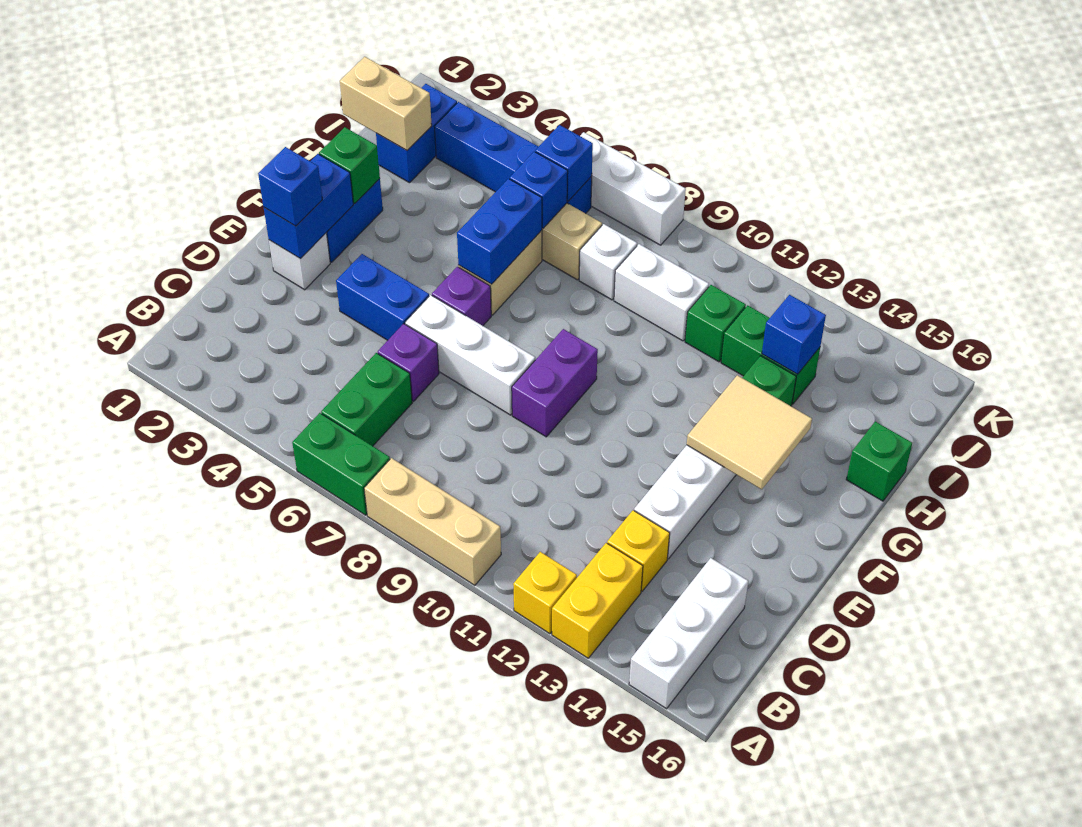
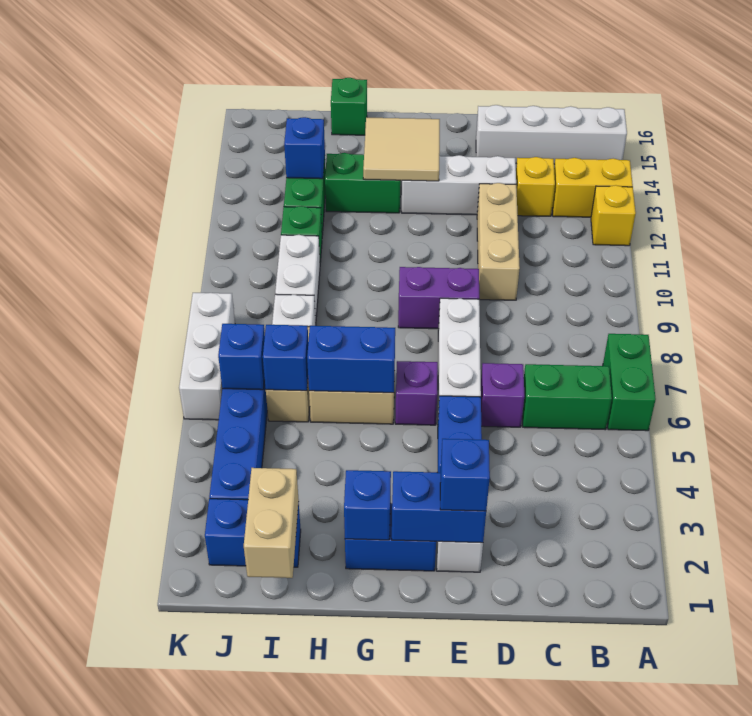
tan brick A8:A10 level 1 -> tan brick D10:D12 level 1
white brick A15:C15 level 1 -> white brick A15:D15 level 1
green brick G2 level 2 -> blue brick G2 level 2

